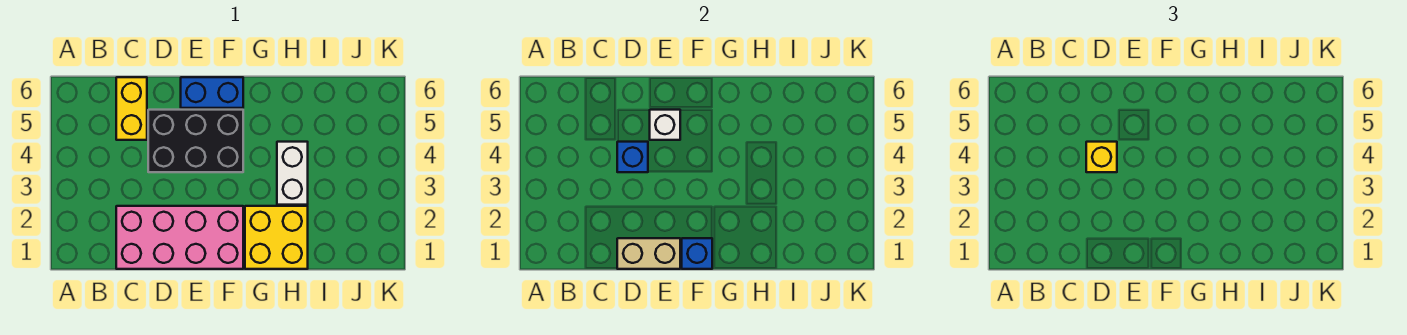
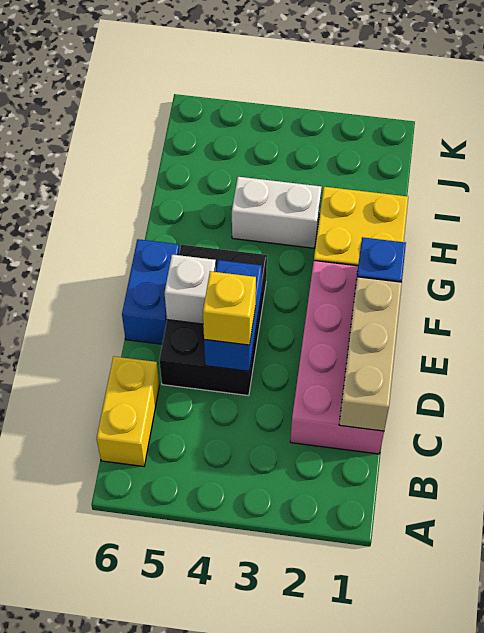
yellow brick C5:C6 level 1 -> yellow brick B6:C6 level 1
tan brick D1:E1 level 2 -> tan brick C1:E1 level 2
blue brick D4 level 2 -> blue brick D4:E4 level 2

